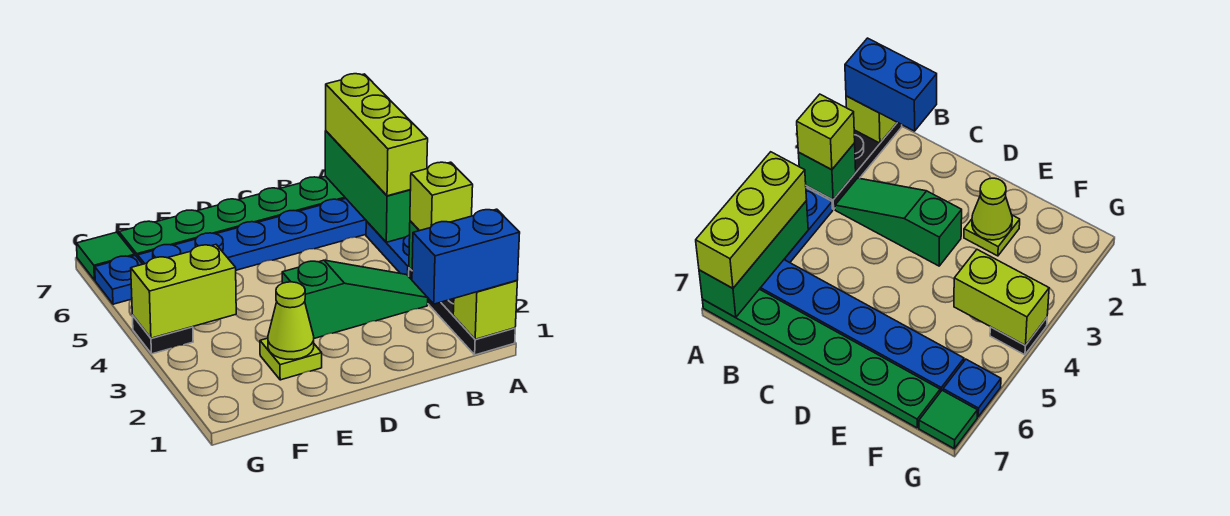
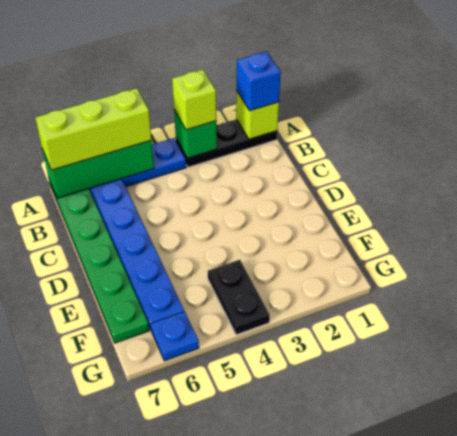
blue brick A1:B1 level 3 -> blue brick A1 level 3
green slope B3:D3 level 1 top D -> none
lime plate E2 level 1 -> none
lime cone E2 level 2 -> none
lime brick F4:G4 level 2 -> none
black plate G4 level 1 -> black plate F4:G4 level 1
green tile G7 level 1 -> none

